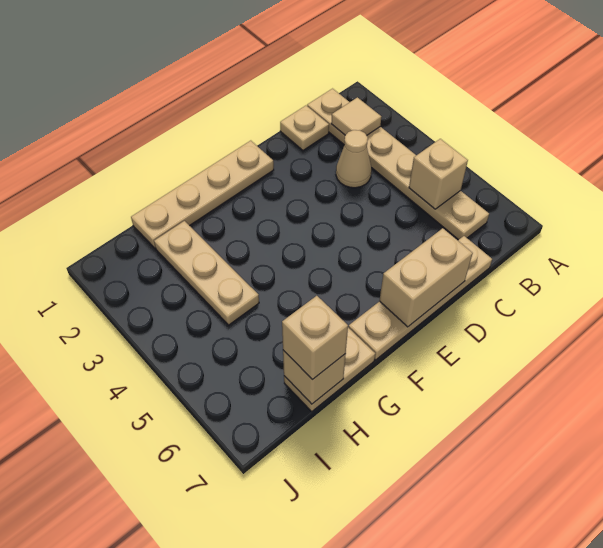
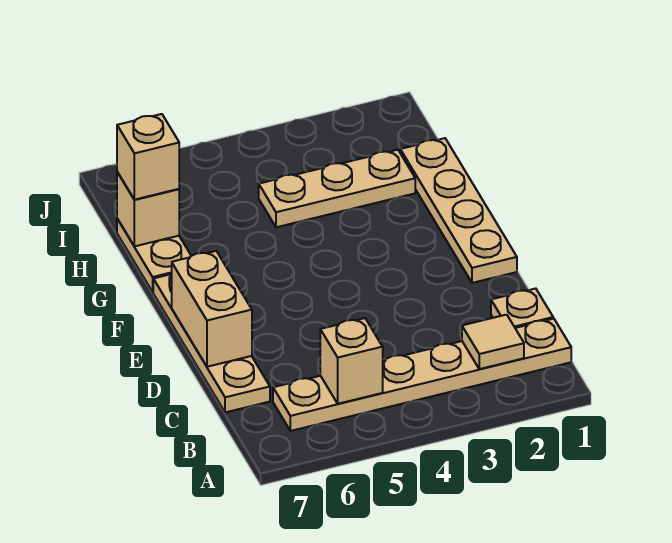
tan cone C3 level 1 -> none

